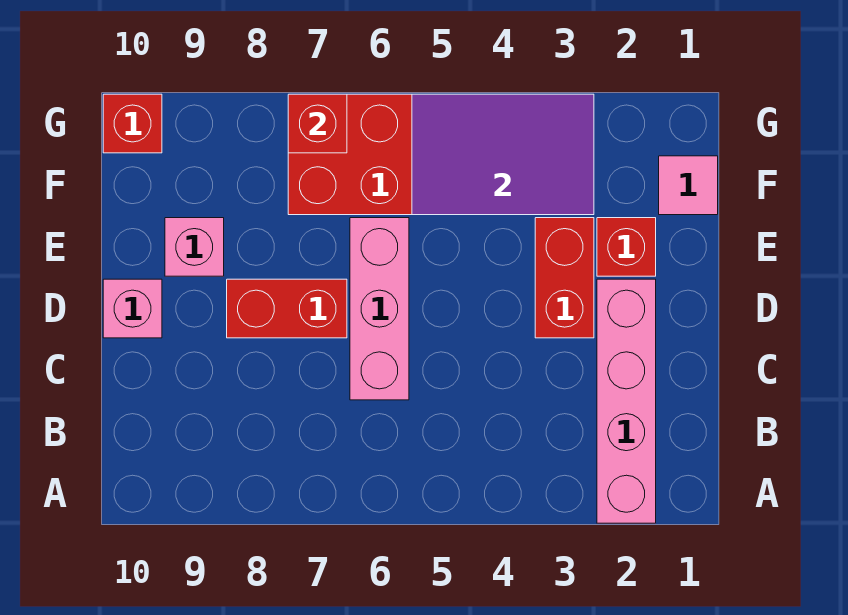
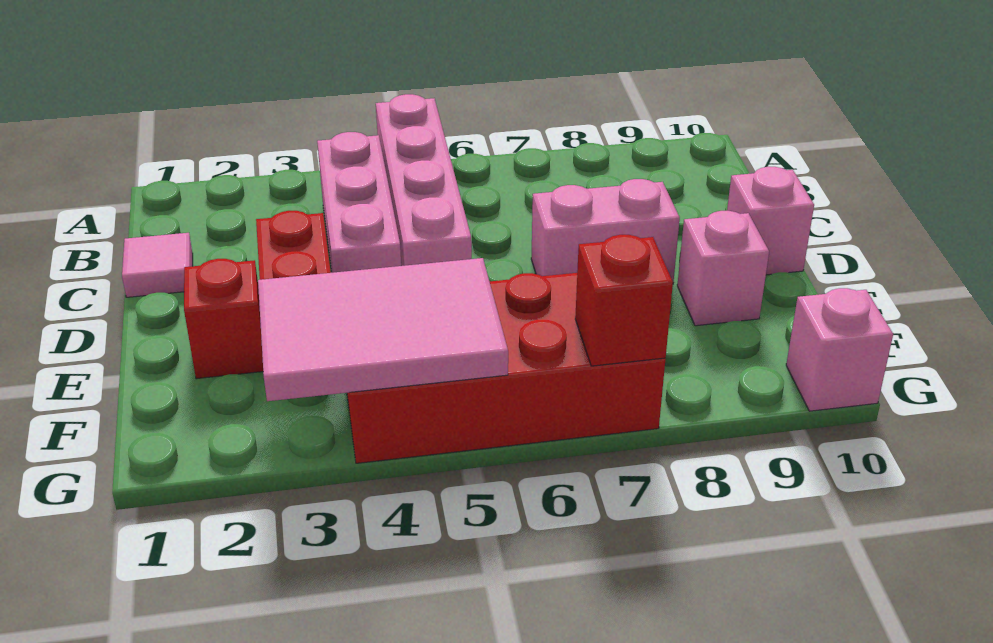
pink brick A2:D2 level 1 -> pink brick A5:D5 level 1
pink brick C6:E6 level 1 -> pink brick B4:D4 level 1
red brick D7:D8 level 1 -> pink brick D7:D8 level 1
pink tile F1 level 1 -> pink tile C1 level 1
purple tile F3:G5 level 2 -> pink tile F3:G5 level 2
red brick G10 level 1 -> pink brick G10 level 1

